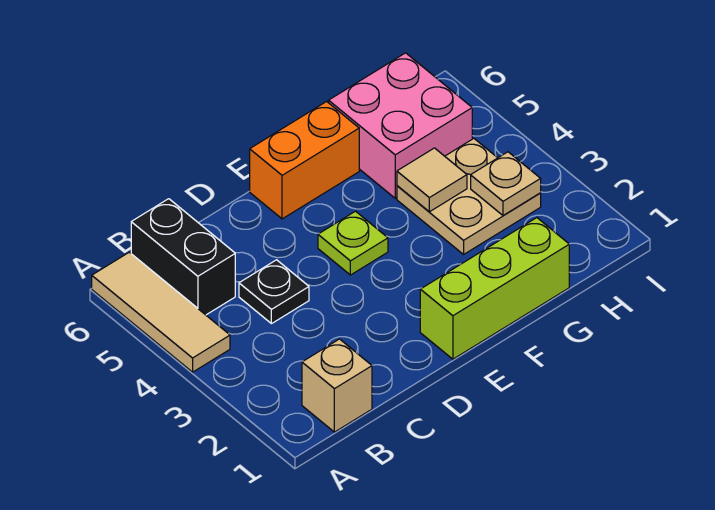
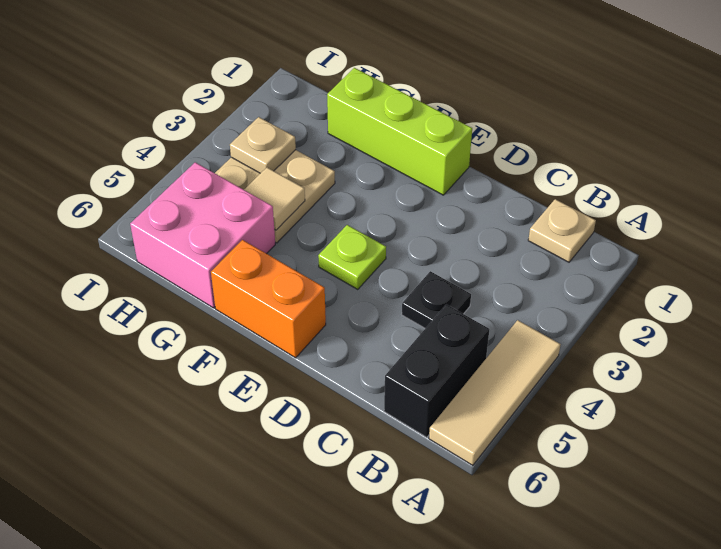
tan brick B1 level 1 -> tan plate B1 level 1

